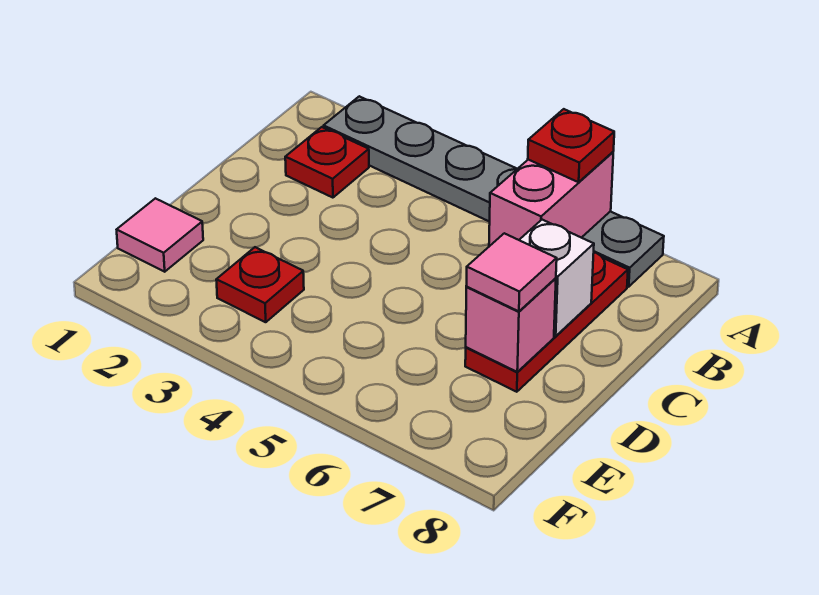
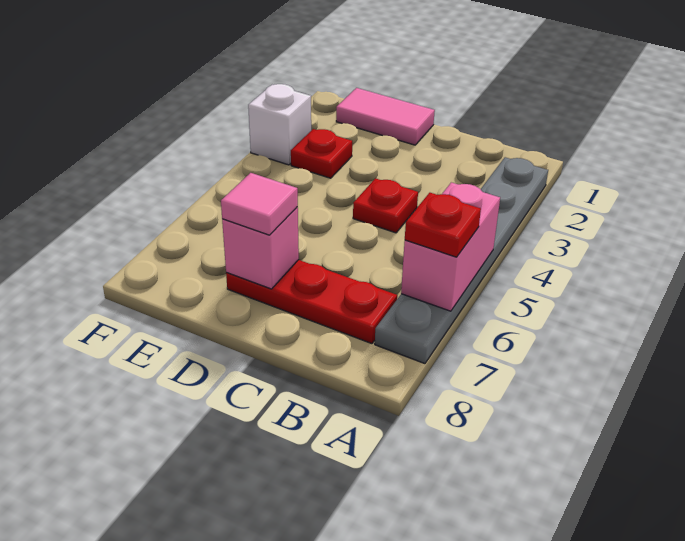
pink brick A6:B6 level 2 -> pink brick A5:A6 level 2
red plate B2 level 1 -> red plate C4 level 1
white brick C7 level 2 -> white brick F3 level 1
pink tile E1 level 1 -> pink tile D1:E1 level 1

